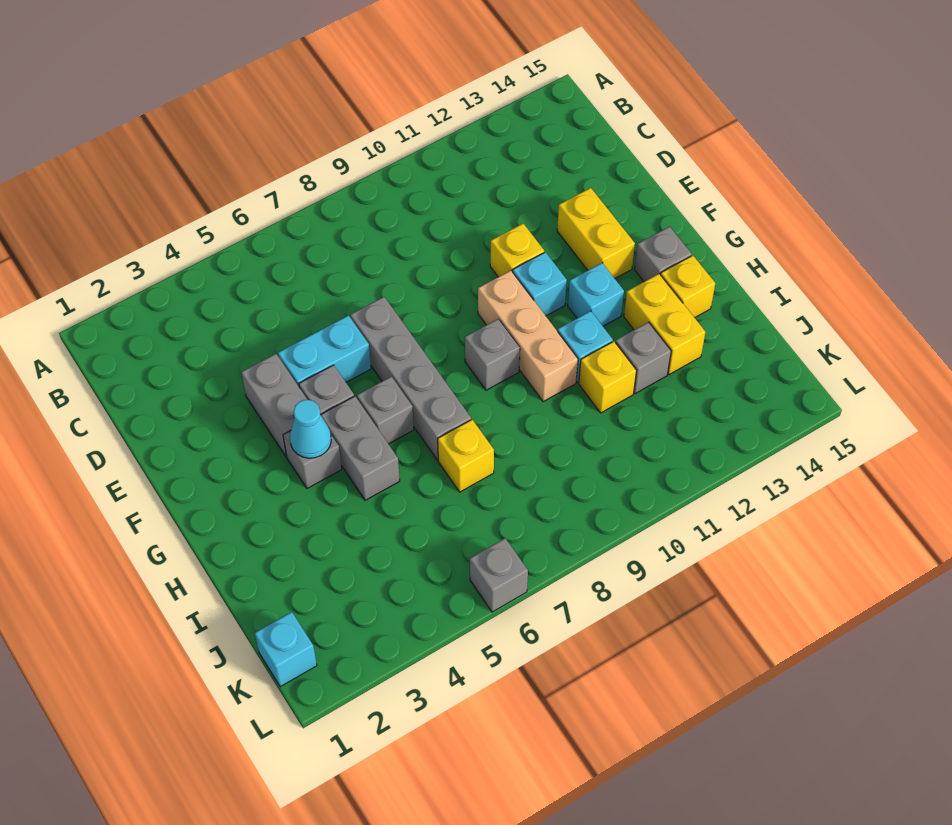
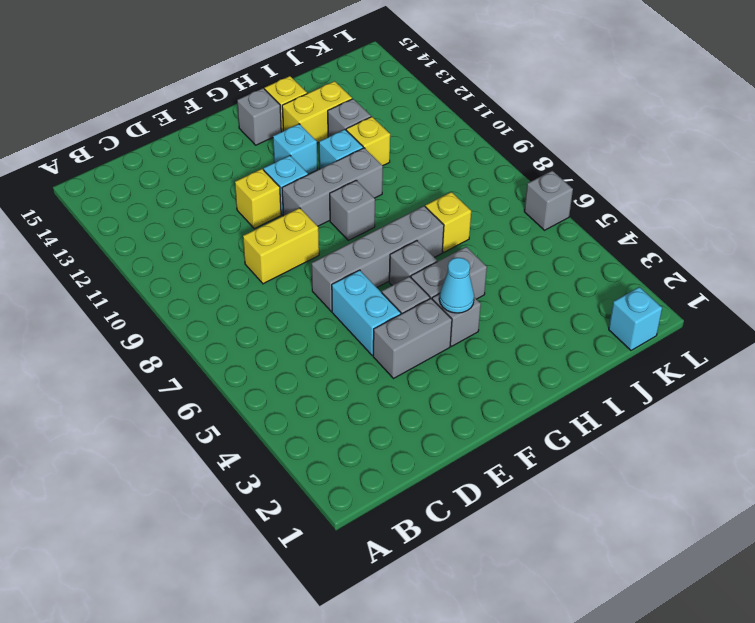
yellow brick E13:F13 level 1 -> yellow brick D9:E9 level 1
tan brick F10:H10 level 1 -> grey brick F10:H10 level 1

